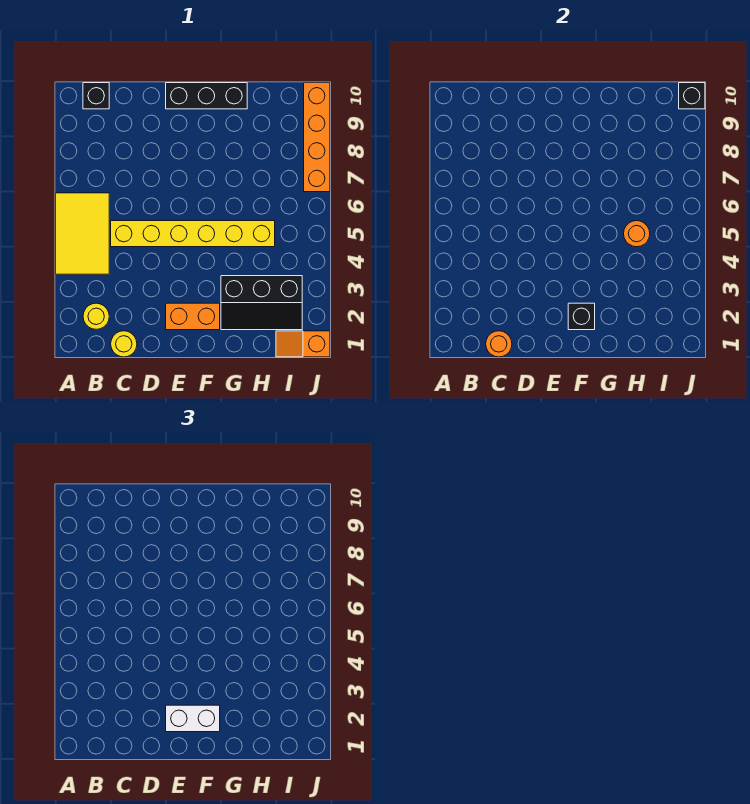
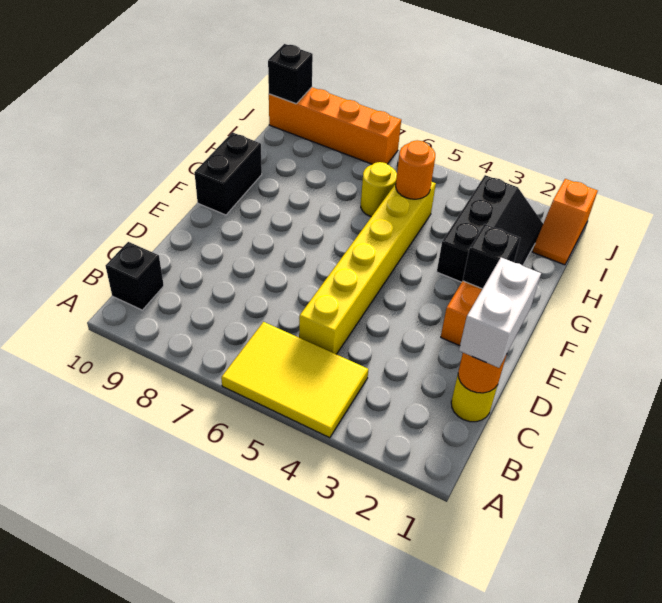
yellow round brick B2 level 1 -> yellow round brick H6 level 1
white brick E2:F2 level 3 -> white brick C1:D1 level 3
black brick E10:G10 level 1 -> black brick F10:G10 level 1

